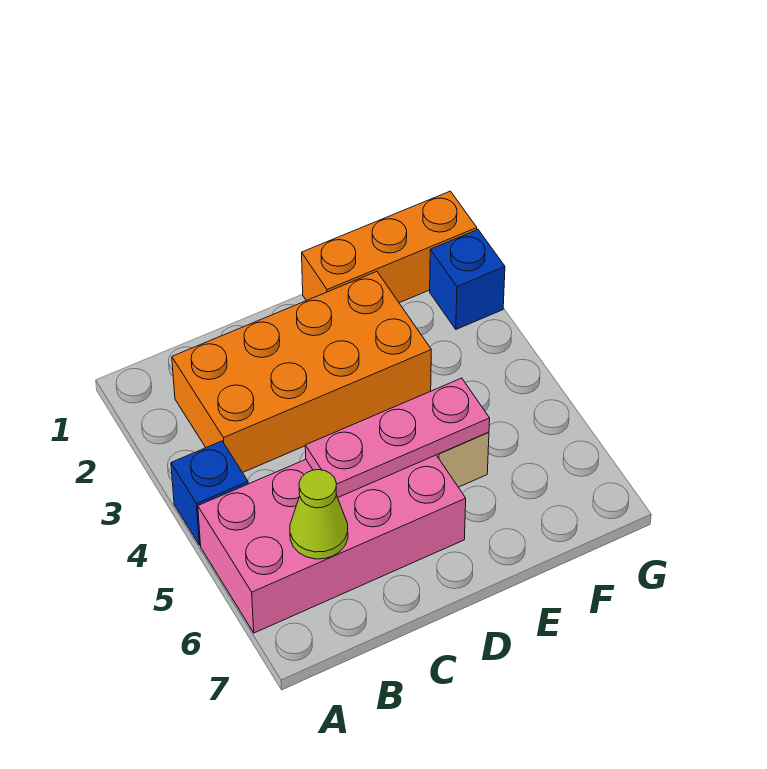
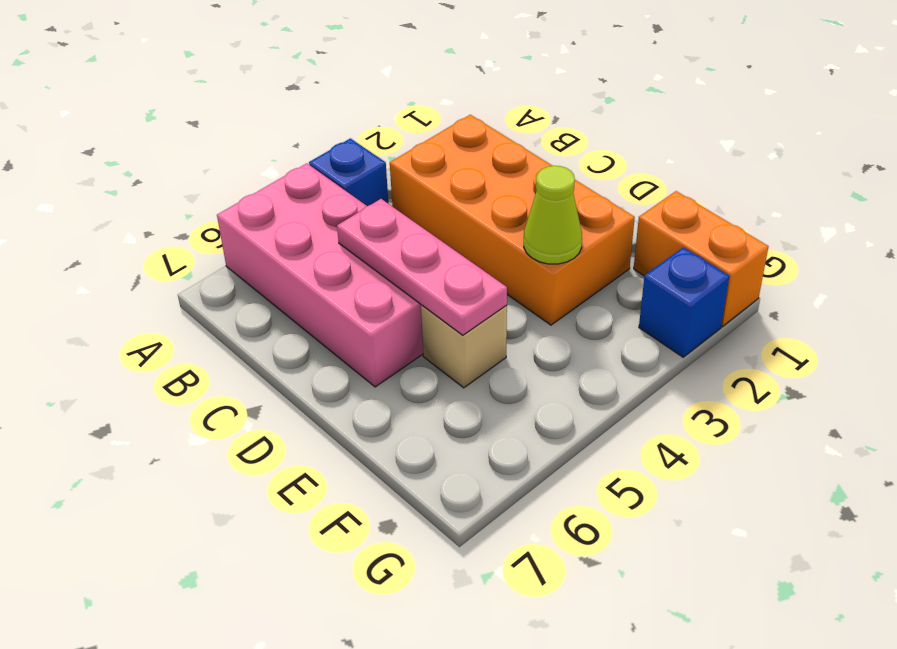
lime cone B6 level 2 -> lime cone E3 level 2
orange brick E1:G1 level 1 -> orange brick F1:G1 level 1

